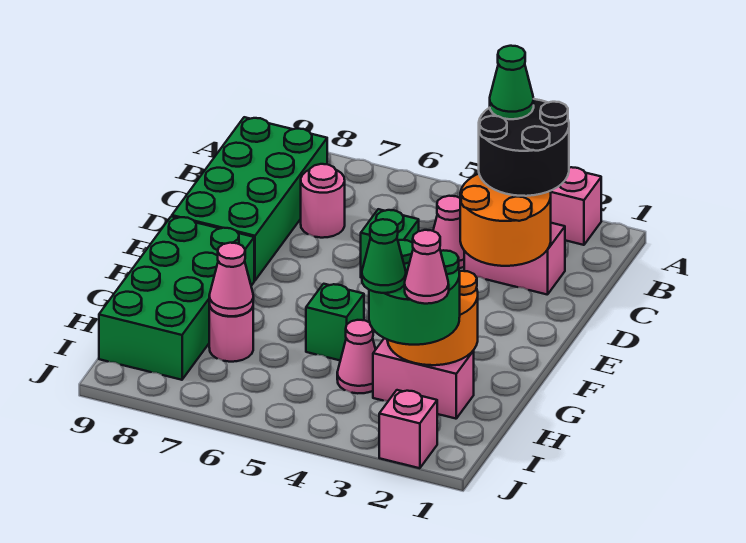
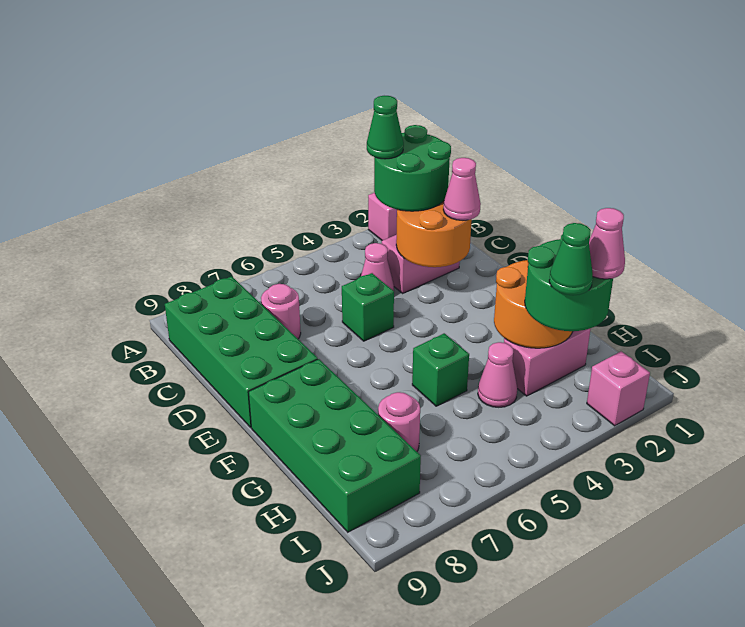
black round brick B2:C3 level 3 -> green round brick B2:C3 level 3
pink cone H7 level 2 -> pink cone D2 level 3

